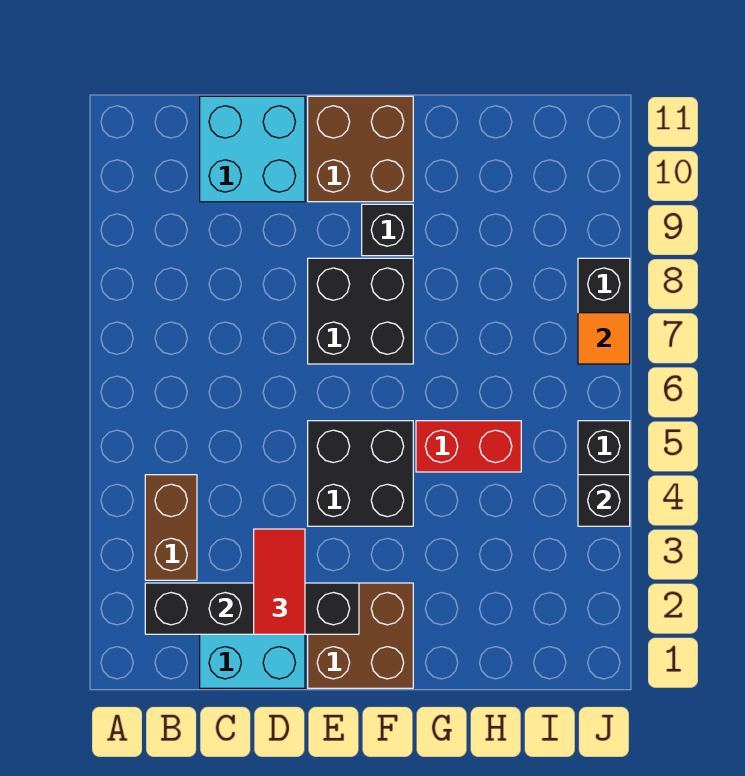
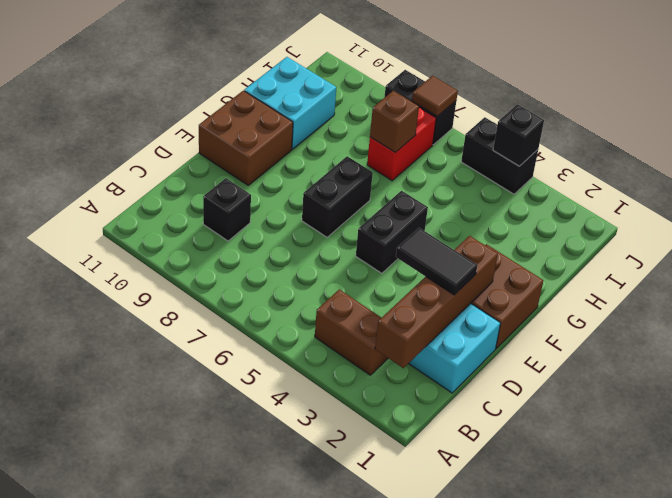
black brick B2:E2 level 2 -> brown brick B2:E2 level 2
cyan brick C10:D11 level 1 -> cyan brick G10:H11 level 1
red tile D2:D3 level 3 -> black tile D2:D3 level 3
black brick E4:F5 level 1 -> black brick E5:F5 level 1
black brick E7:F8 level 1 -> black brick E7:F7 level 1
black brick F9 level 1 -> black brick C9 level 1
red brick G5:H5 level 1 -> red brick H7:I7 level 1
none -> brown brick H7 level 2
orange tile J7 level 2 -> brown tile J7 level 2

